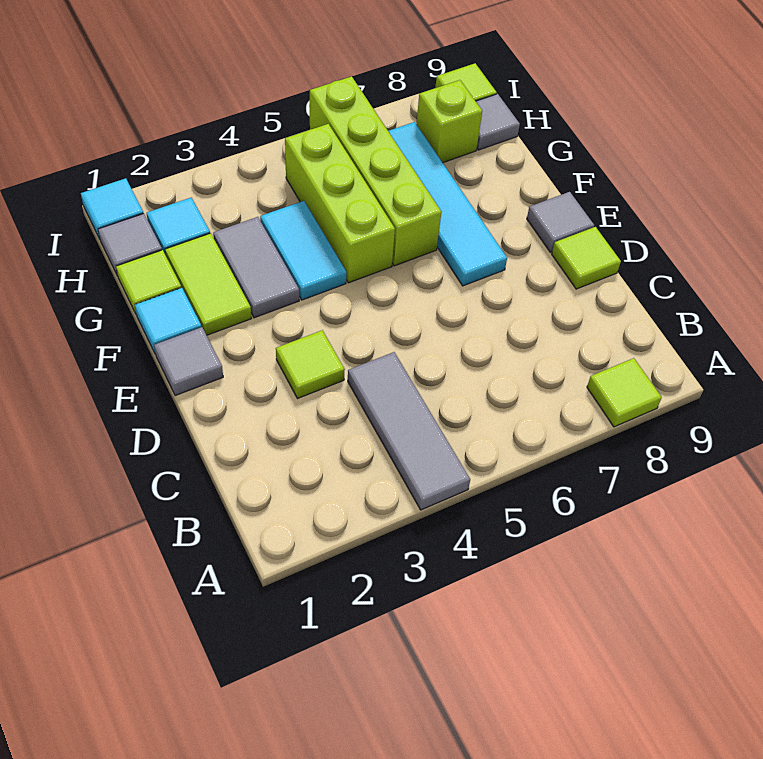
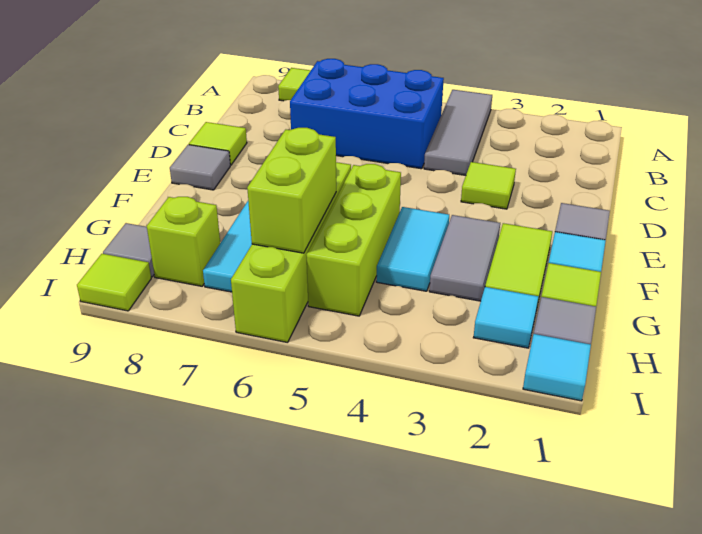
none -> blue brick B5:C7 level 1
none -> lime brick G6:H6 level 2

